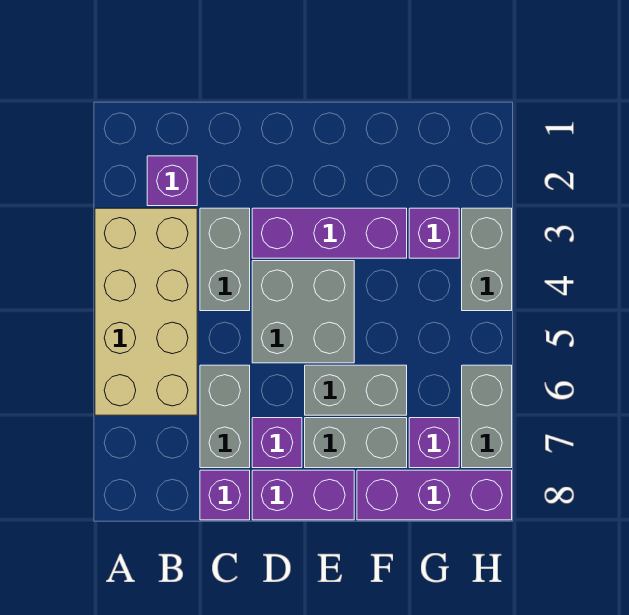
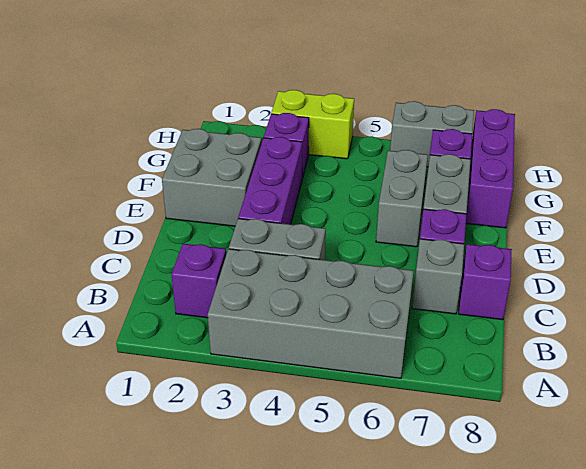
tan brick A3:B6 level 1 -> grey brick A3:B6 level 1
grey brick C6:C7 level 1 -> grey brick C7 level 1
grey brick D4:E5 level 1 -> grey brick E1:F2 level 1
purple brick D8:E8 level 1 -> none
grey brick H3:H4 level 1 -> lime brick H3:H4 level 1

